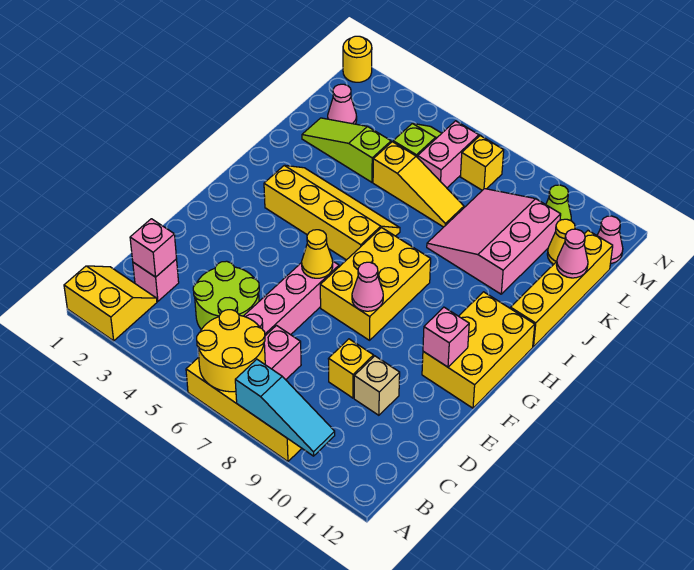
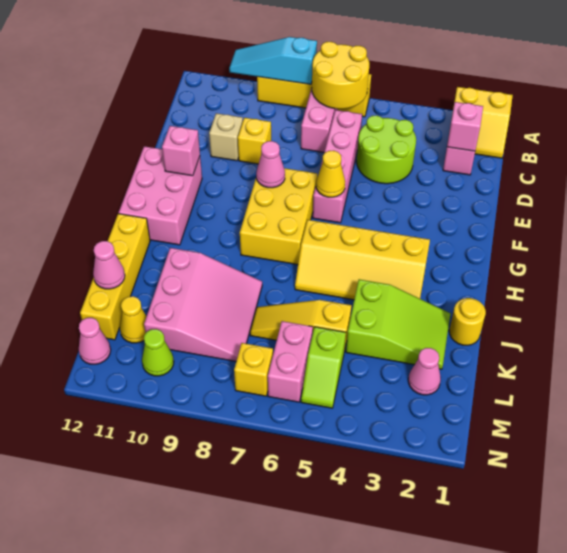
yellow brick F11:H12 level 1 -> pink brick F11:H12 level 1
lime slope K2:K4 level 1 top 4 -> lime slope J2:K4 level 1 top 4
yellow round brick N1 level 1 -> yellow round brick J1 level 1

